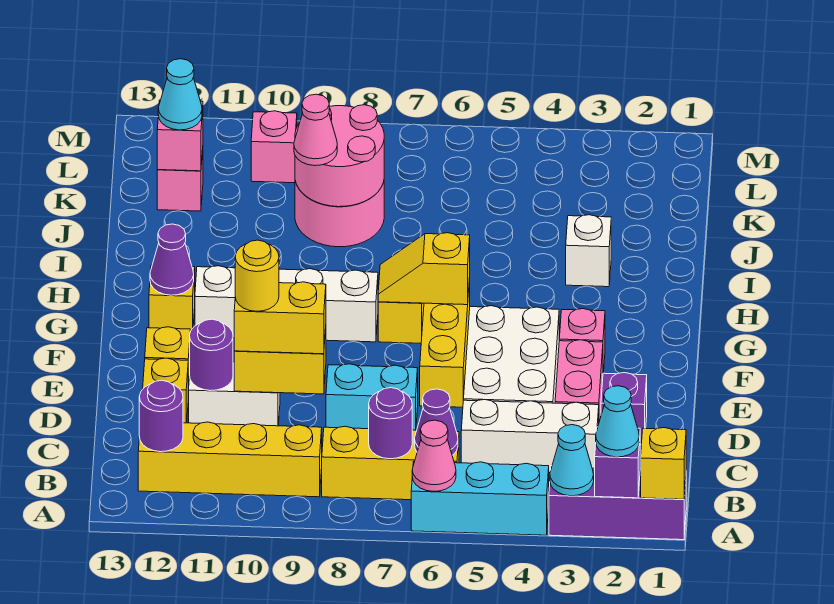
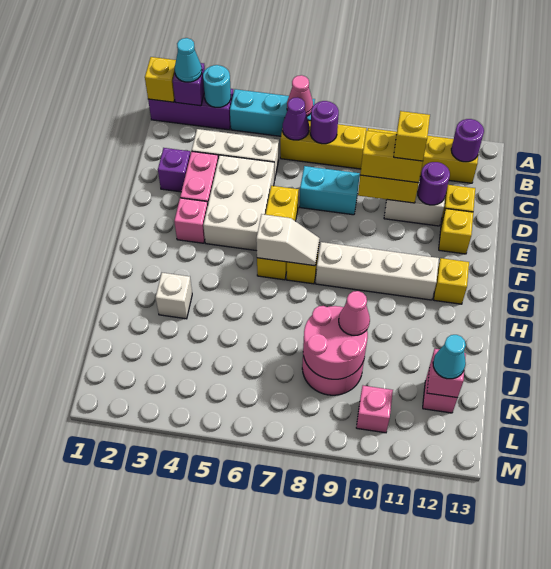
cyan cone A3 level 2 -> cyan round brick A3 level 2
yellow round brick D10 level 4 -> yellow brick D10 level 4
yellow slope G6:G7 level 2 top 6 -> white slope G6:G7 level 2 top 6
purple cone G12 level 2 -> none

